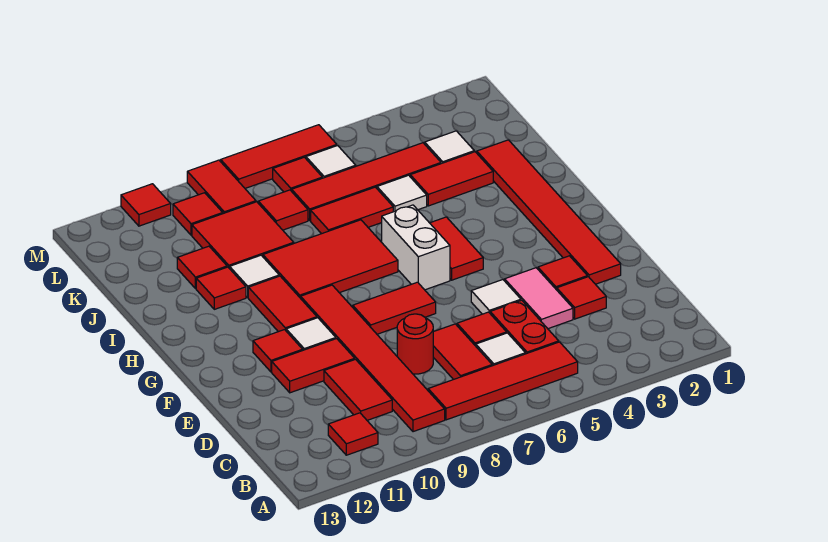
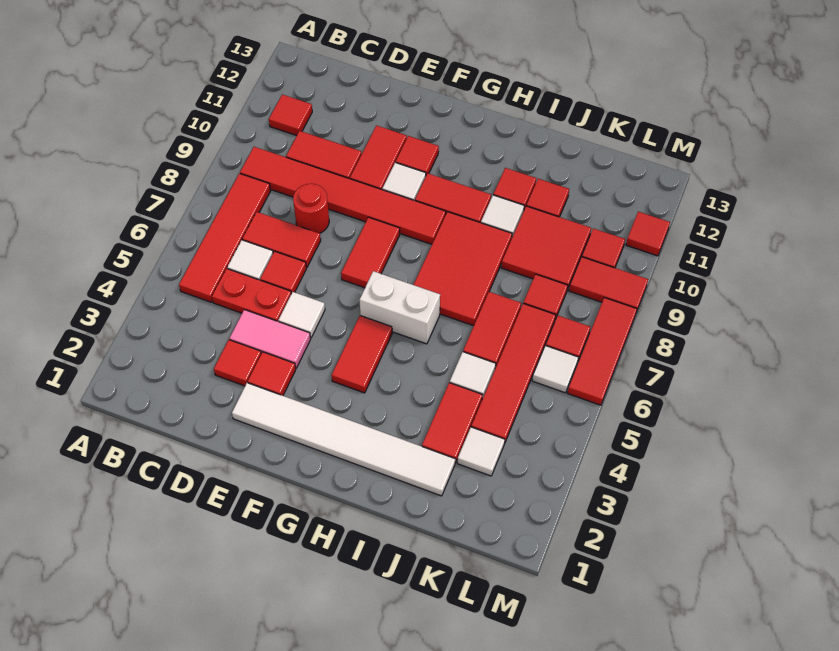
red tile E2:J2 level 1 -> white tile E2:J2 level 1
red tile G5:H5 level 1 -> red tile G4:G5 level 1

